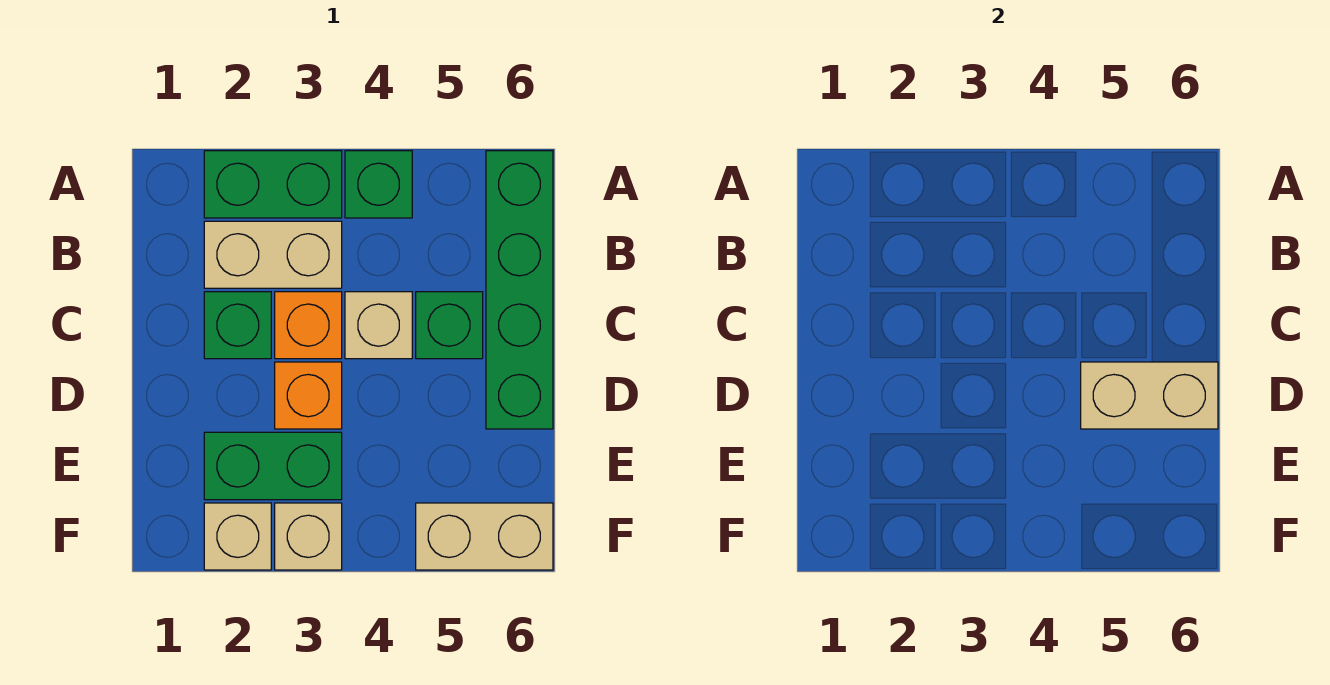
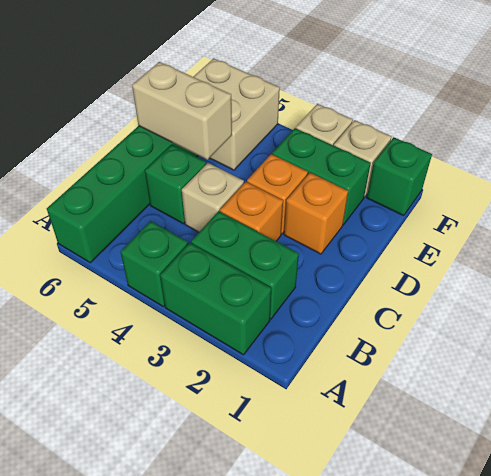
tan brick B2:B3 level 1 -> green brick B2:B3 level 1
green brick C2 level 1 -> green brick F1 level 1
none -> orange brick D2 level 1
tan brick F5:F6 level 1 -> tan brick E5:F6 level 1

